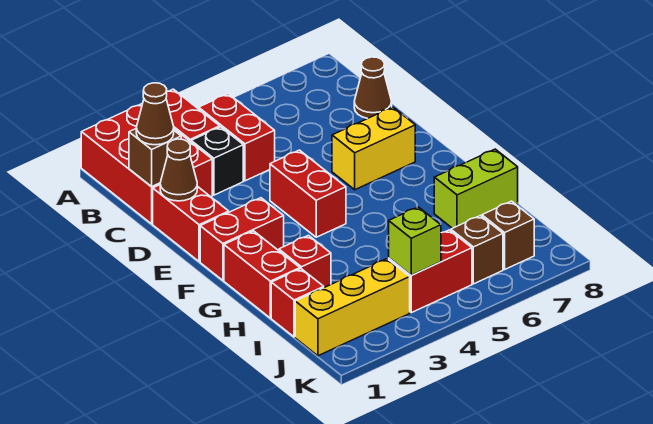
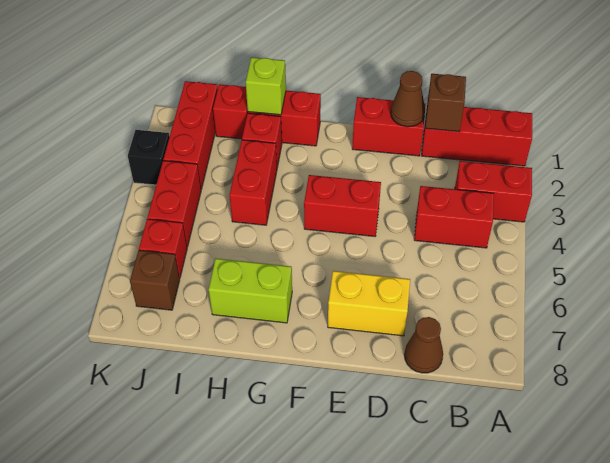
red brick A1:C2 level 1 -> red brick A1:C1 level 1
brown cone C1 level 3 -> none
black brick C3 level 1 -> black brick K3 level 1
yellow brick E6:E7 level 1 -> yellow brick D7:E7 level 1
red brick F1:F2 level 1 -> red brick H3:H4 level 1
lime brick H7:H8 level 1 -> lime brick G7:H7 level 1
yellow brick J1:J3 level 1 -> red brick J1:J3 level 1
lime brick J4 level 2 -> lime brick H1 level 2
brown brick J6 level 1 -> red brick J6 level 1

